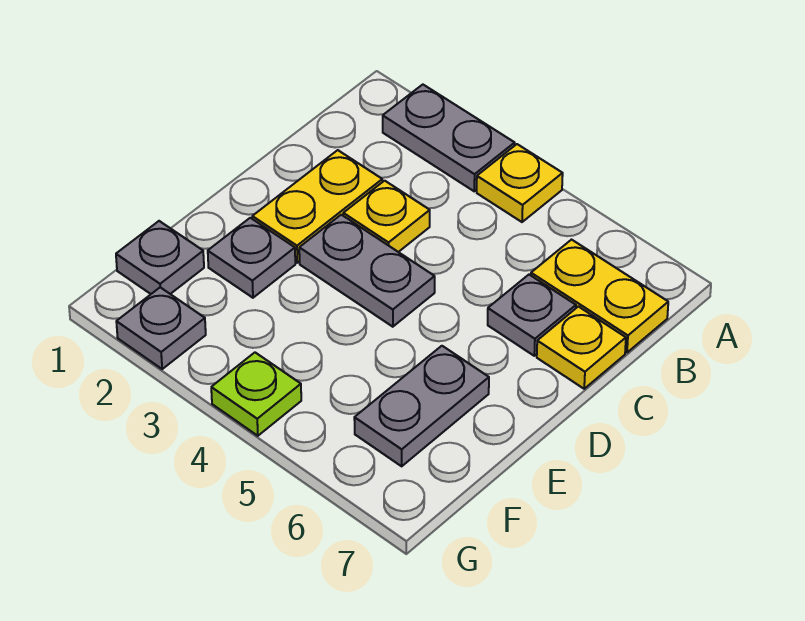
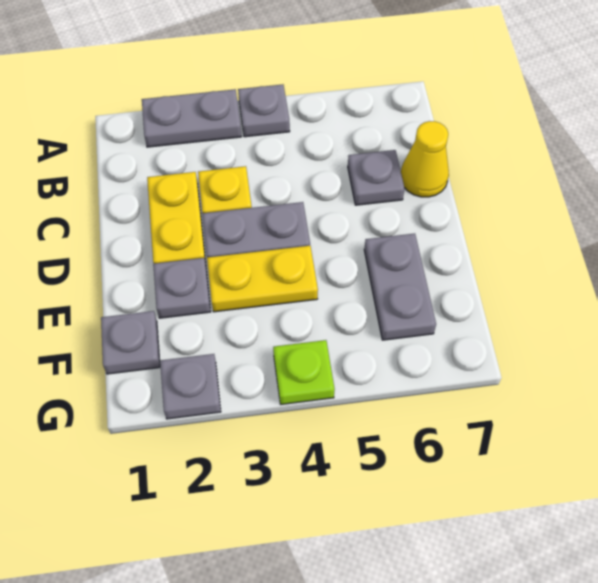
yellow plate A4 level 1 -> grey plate A4 level 1
yellow plate B6:B7 level 1 -> yellow plate E3:E4 level 1
yellow plate C7 level 1 -> yellow cone C7 level 1

